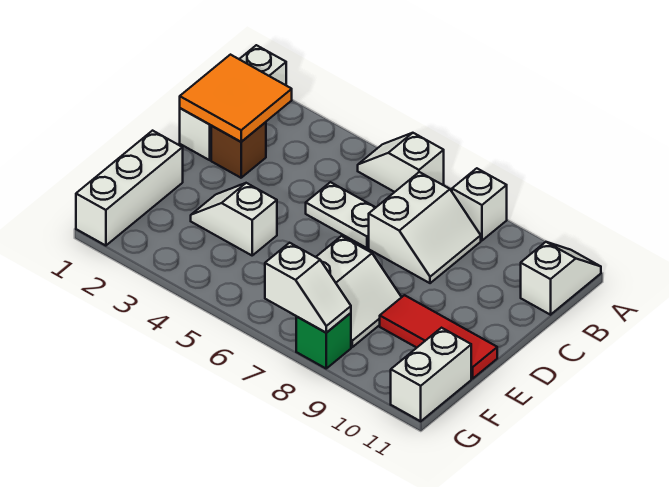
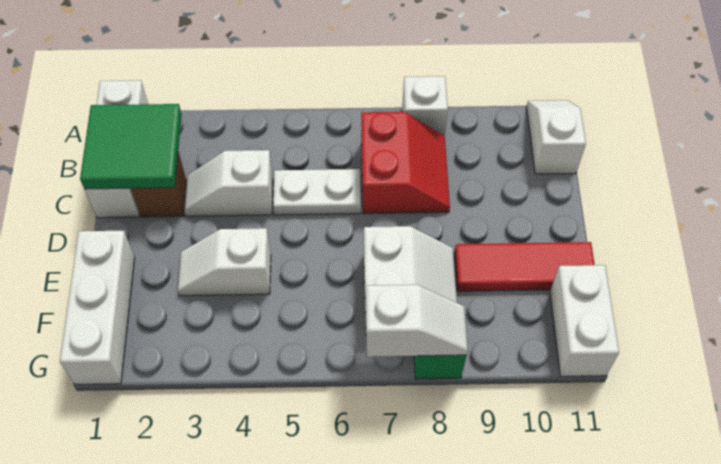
white slope A5:A6 level 1 top 6 -> white slope C3:C4 level 1 top 4
orange tile B1:C2 level 2 -> green tile B1:C2 level 2
white slope B7:C8 level 1 top 7 -> red slope B7:C8 level 1 top 7

